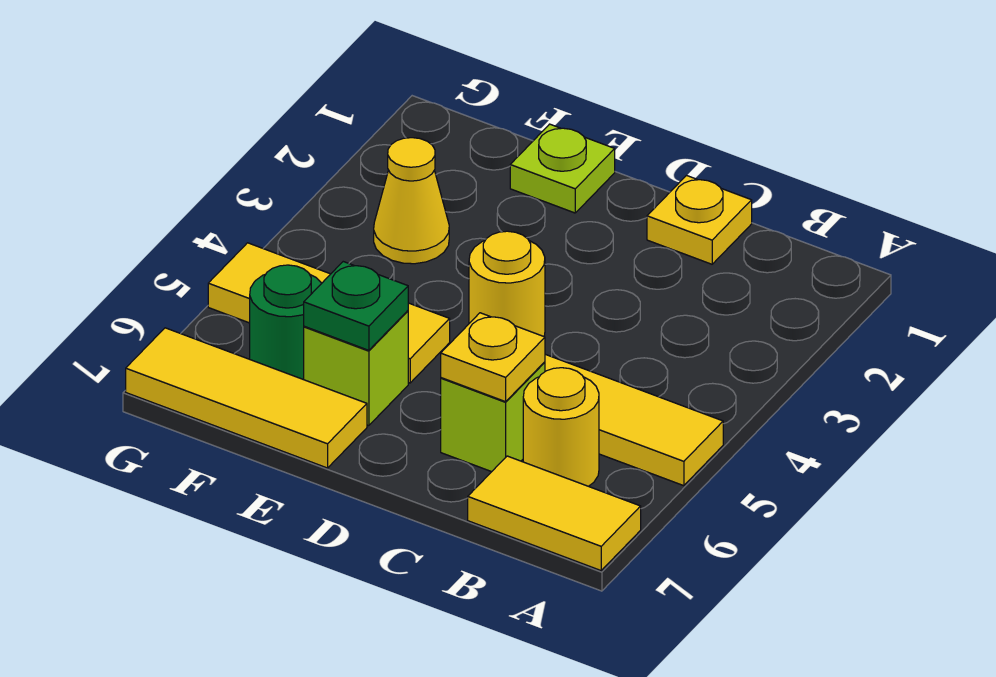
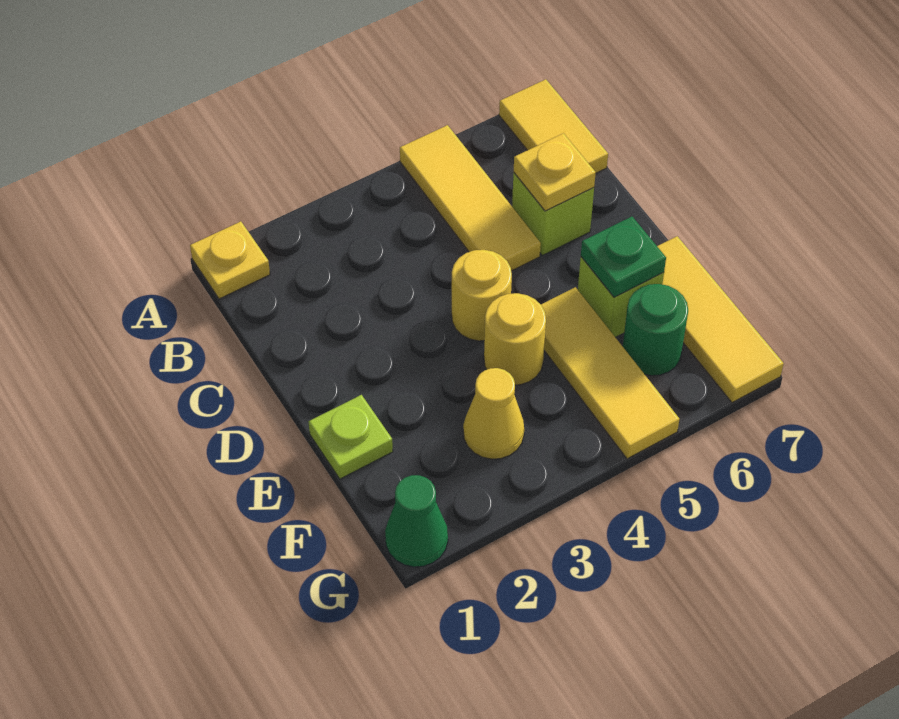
yellow round brick B6 level 1 -> yellow round brick E4 level 1
yellow plate C1 level 1 -> yellow plate A1 level 1
none -> green cone G1 level 1

